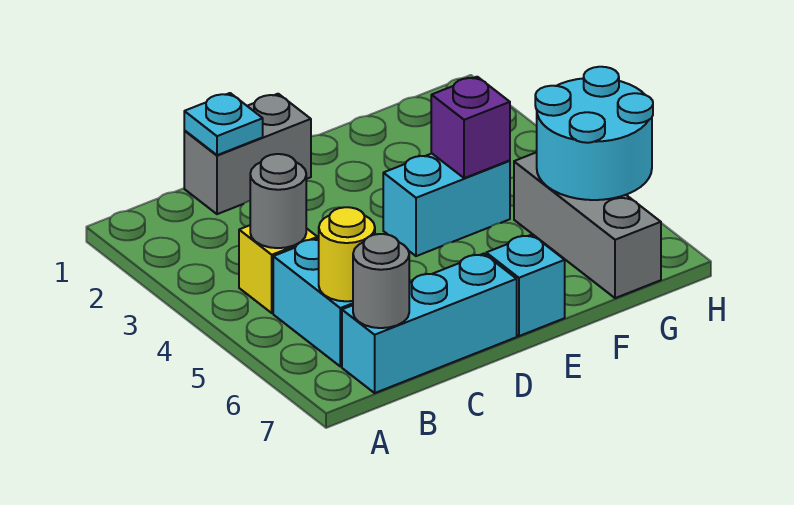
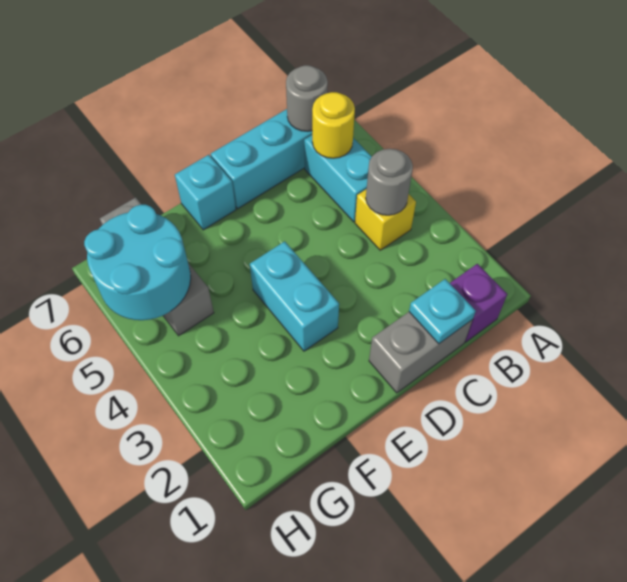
cyan brick E4:F4 level 1 -> cyan brick E3:E4 level 1
purple brick F4 level 2 -> purple brick B1 level 1

